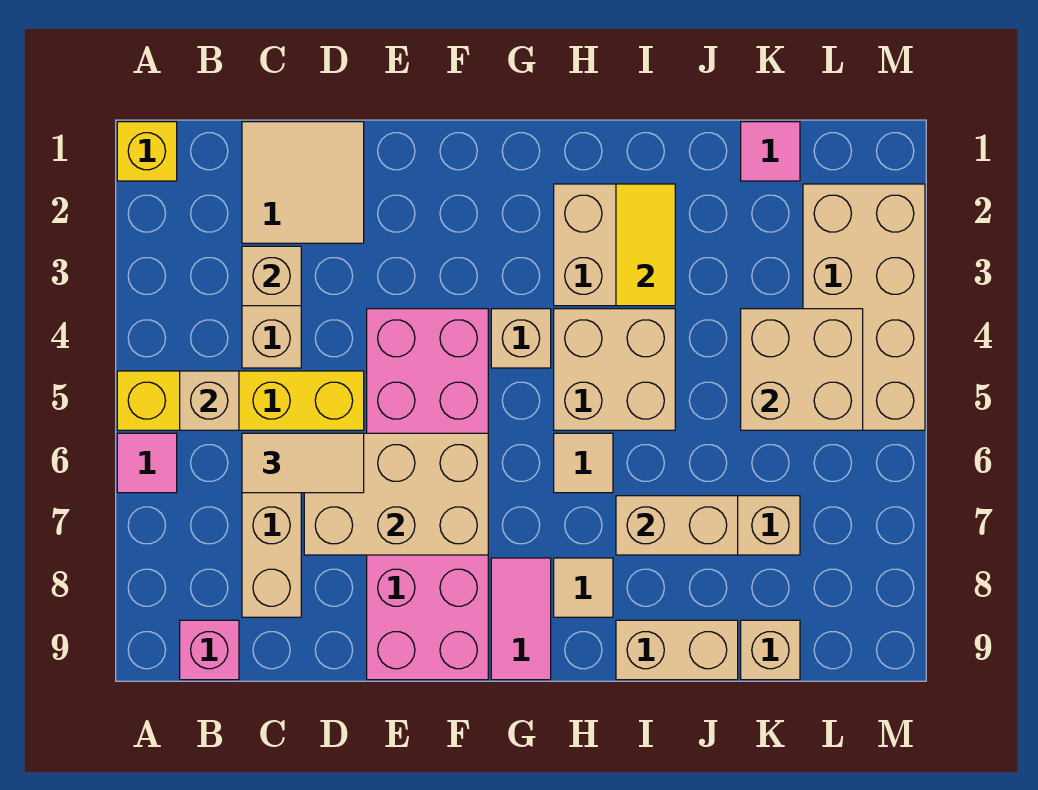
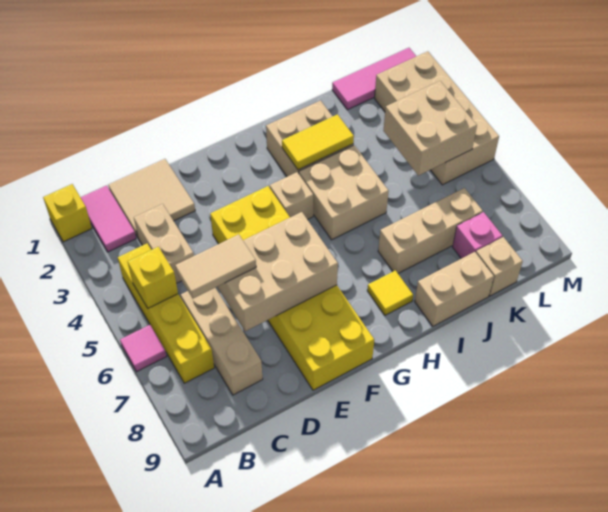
yellow brick A5:D5 level 1 -> yellow brick B4:B7 level 1
tan brick B5 level 2 -> yellow brick B5 level 2
pink brick B9 level 1 -> pink brick K8 level 1
tan brick C3 level 2 -> none
pink brick E4:F9 level 1 -> yellow brick E4:F9 level 1
pink tile G8:G9 level 1 -> pink tile B1:B2 level 1
tan tile H6 level 1 -> none
tan tile H8 level 1 -> yellow tile H8 level 1
yellow tile I2:I3 level 2 -> yellow tile H3:I3 level 2
tan brick I7:J7 level 2 -> none
pink tile K1 level 1 -> pink tile K1:M1 level 1

